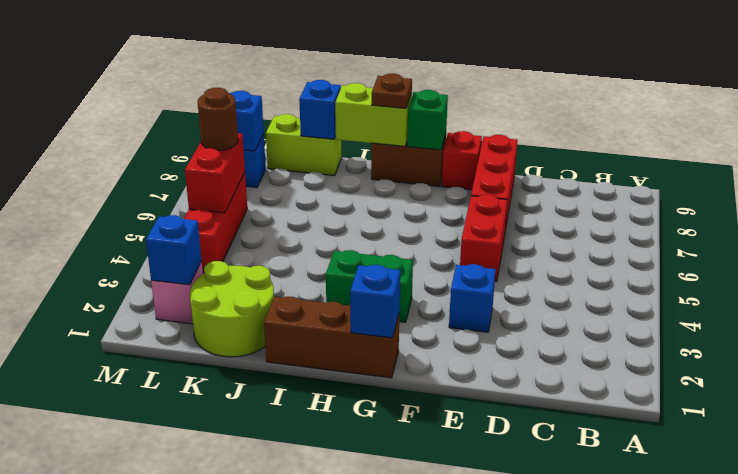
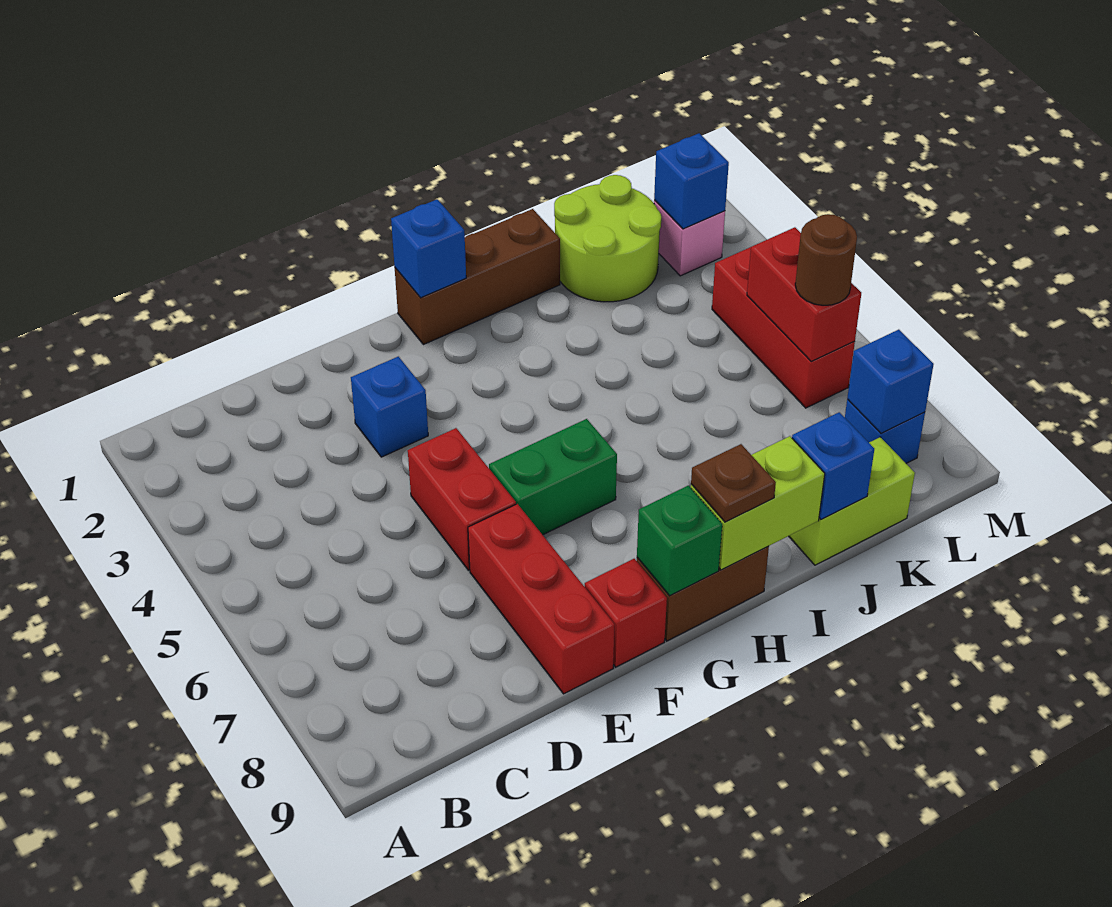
green brick G3:H3 level 1 -> green brick F6:G6 level 1

